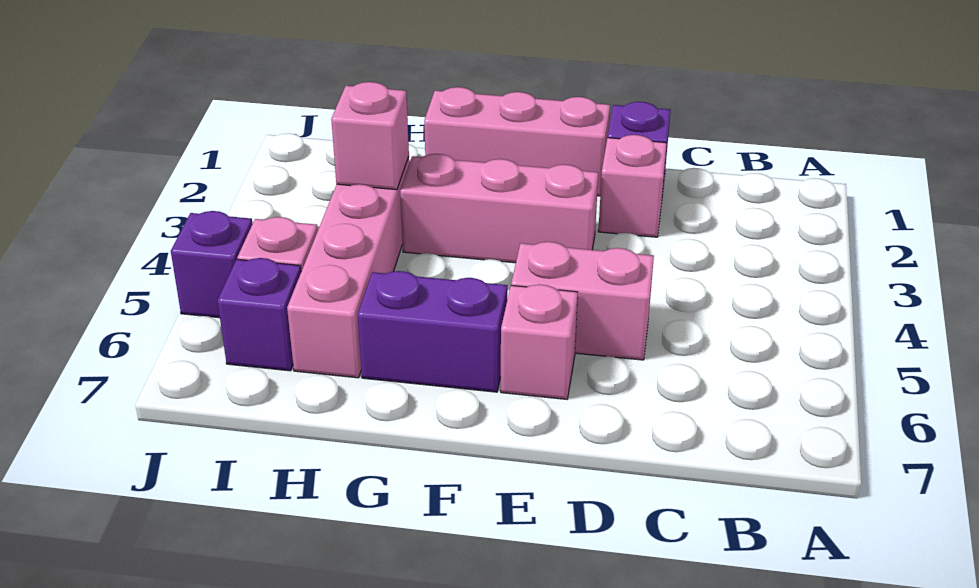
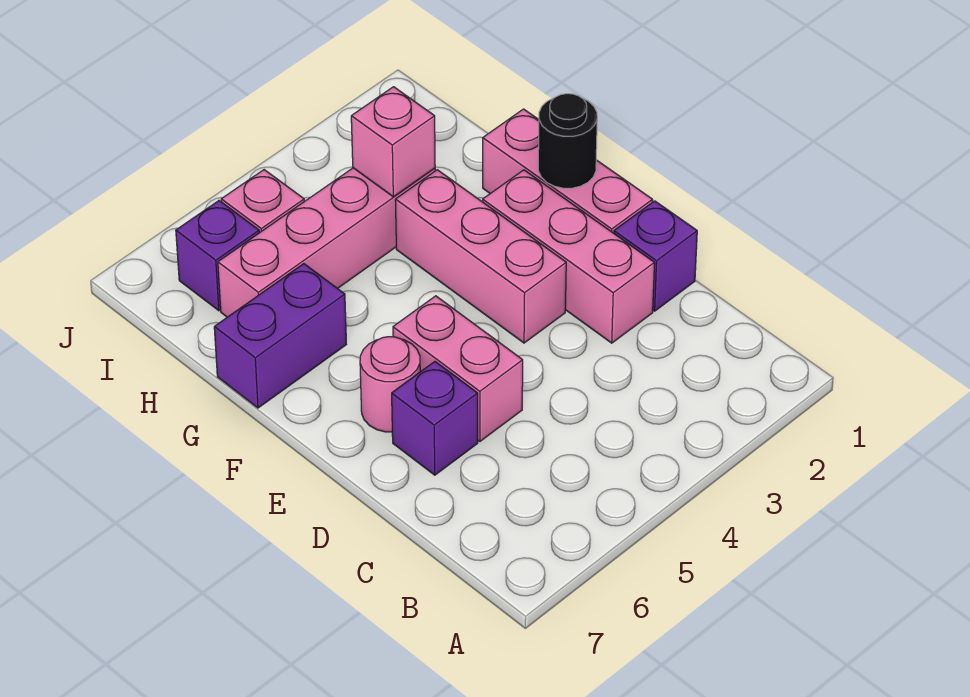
pink brick D2 level 1 -> pink brick D2:F2 level 1
pink brick E6 level 1 -> pink round brick E6 level 1
none -> black round brick F1 level 2
purple brick F6:G6 level 1 -> purple brick G6:G7 level 1
purple brick J5 level 1 -> purple brick D6 level 1

